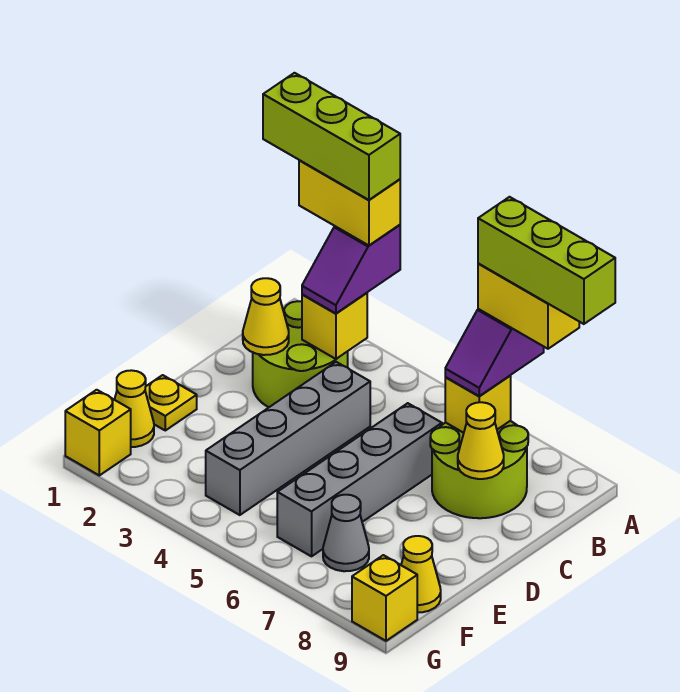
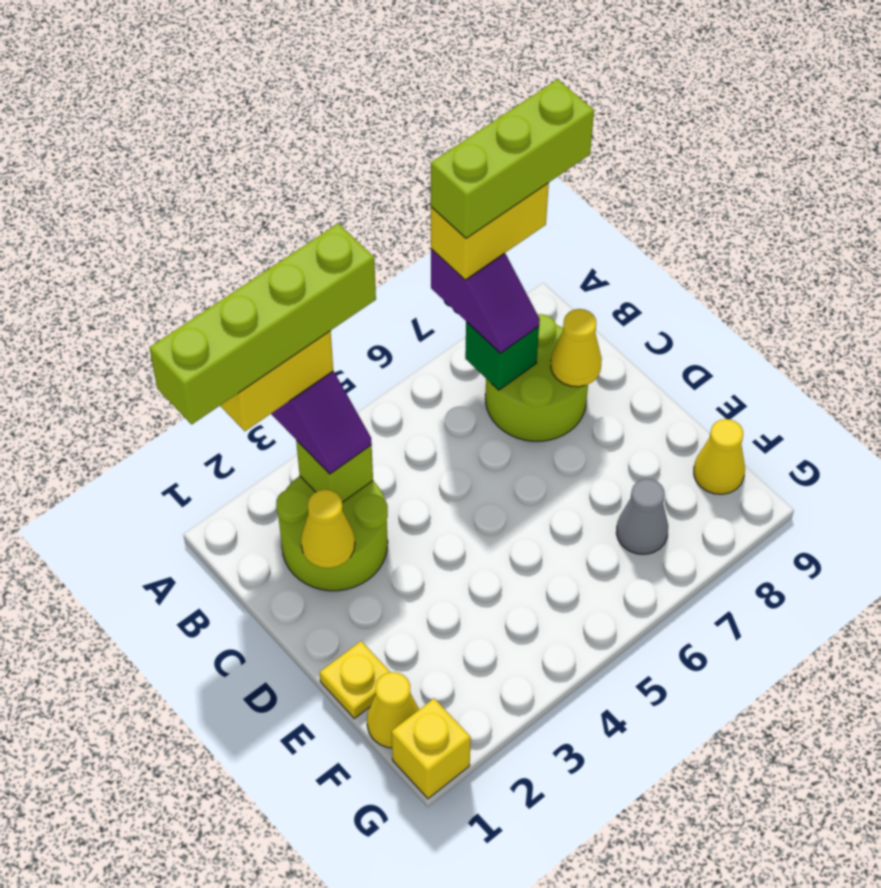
lime brick A1:A3 level 5 -> lime brick A1:A4 level 5
yellow brick B3 level 2 -> lime brick B3 level 2
yellow brick B7 level 2 -> green brick B7 level 2
grey brick C4:F4 level 1 -> none
grey brick C6:F6 level 1 -> none
yellow brick G9 level 1 -> none

